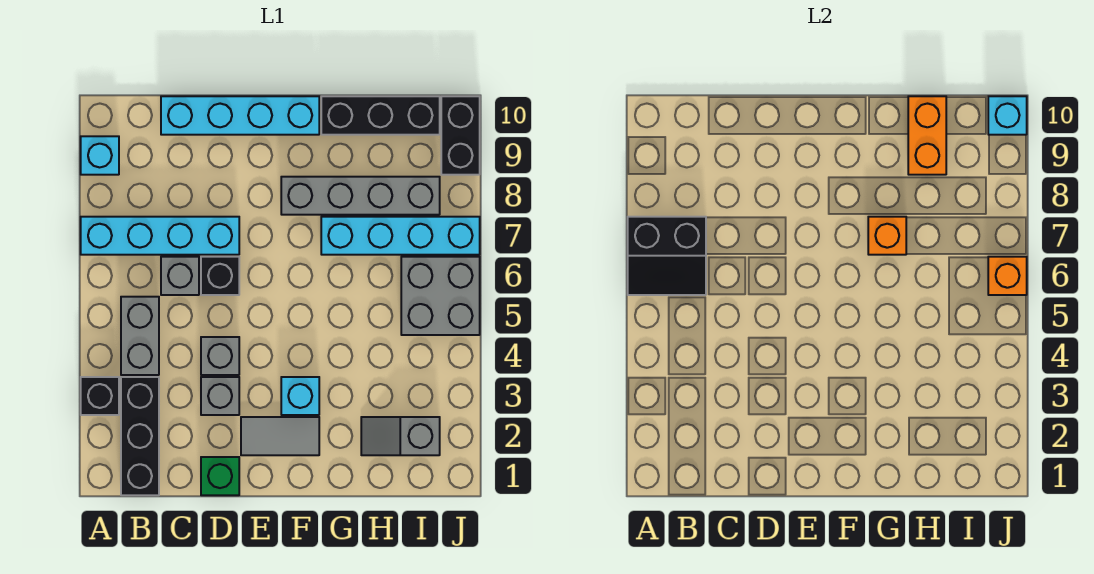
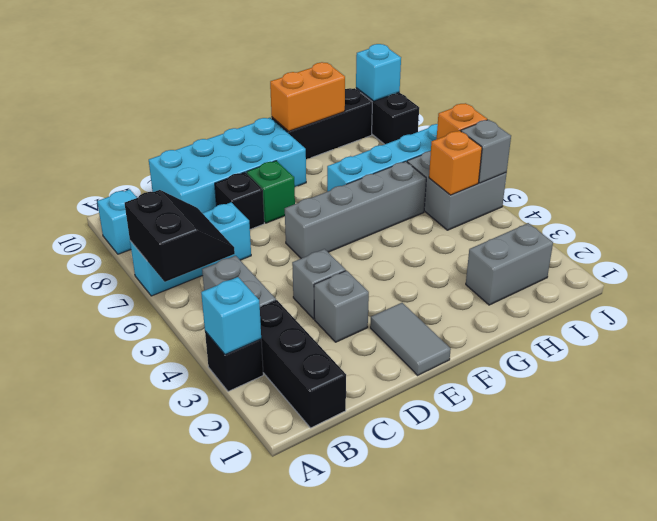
black slope A6:B7 level 2 top 7 -> black slope A6:B7 level 2 top A
cyan brick A7:D7 level 1 -> cyan brick A7:C7 level 1
grey brick C6 level 1 -> grey brick J5 level 2
cyan brick C10:F10 level 1 -> cyan brick C9:F10 level 1
green brick D1 level 1 -> green brick E8 level 1
black brick D6 level 1 -> black brick D8 level 1
grey tile E2:F2 level 1 -> grey tile E1:E2 level 1
cyan brick F3 level 1 -> cyan brick A3 level 2
grey brick F8:I8 level 1 -> grey brick E6:H6 level 1
orange brick G7 level 2 -> orange brick I5 level 2
grey slope H2:I2 level 1 top I -> grey brick H2:I2 level 1
orange brick H9:H10 level 2 -> orange brick G10:H10 level 2

